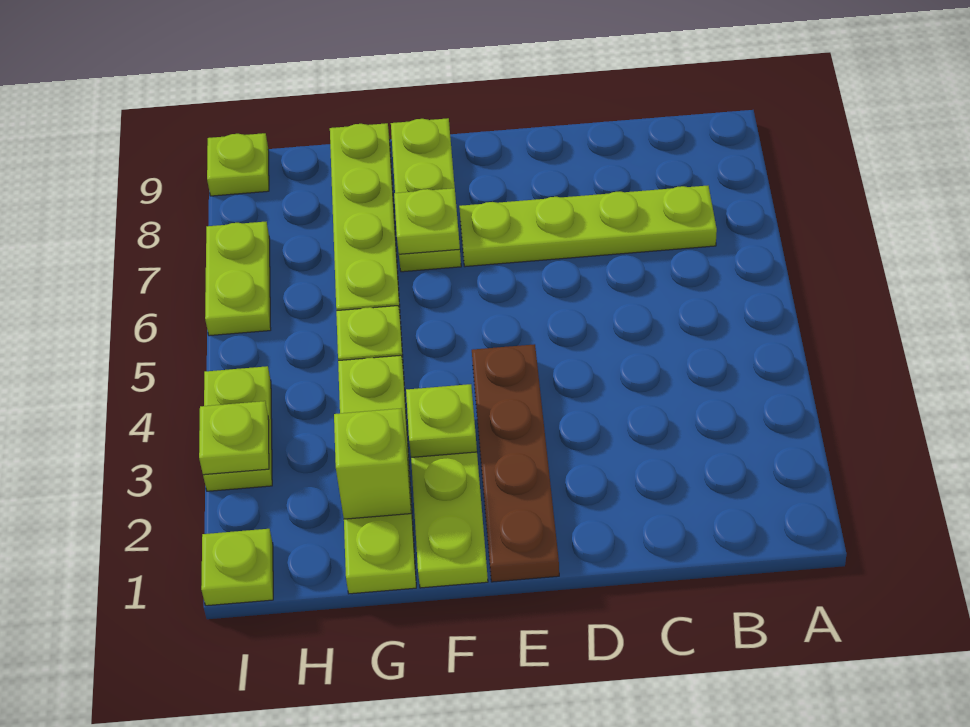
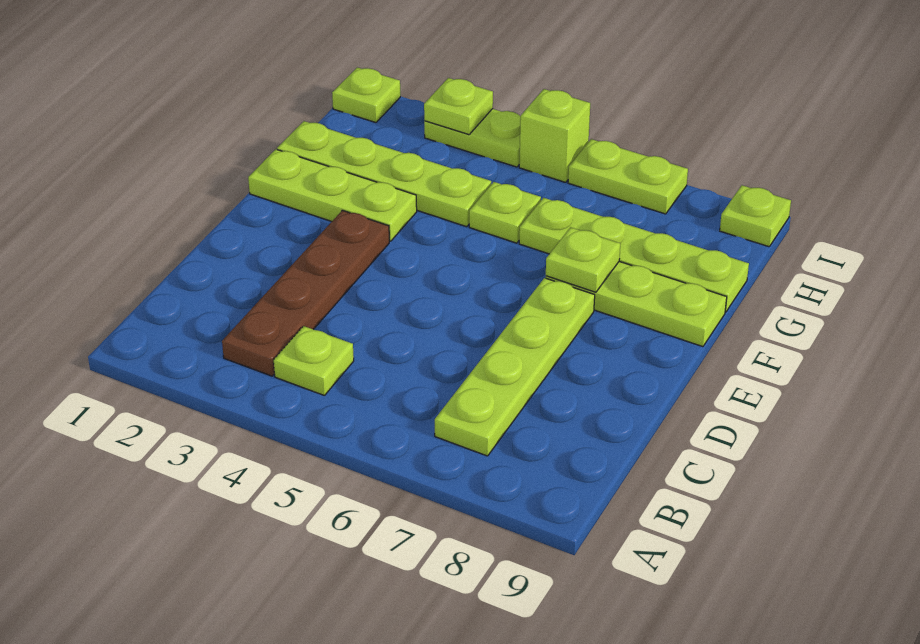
brown plate E1:E4 level 1 -> brown plate B3:E3 level 1
lime plate F3 level 2 -> lime plate B4 level 1
lime brick G2 level 2 -> lime brick I5 level 1

